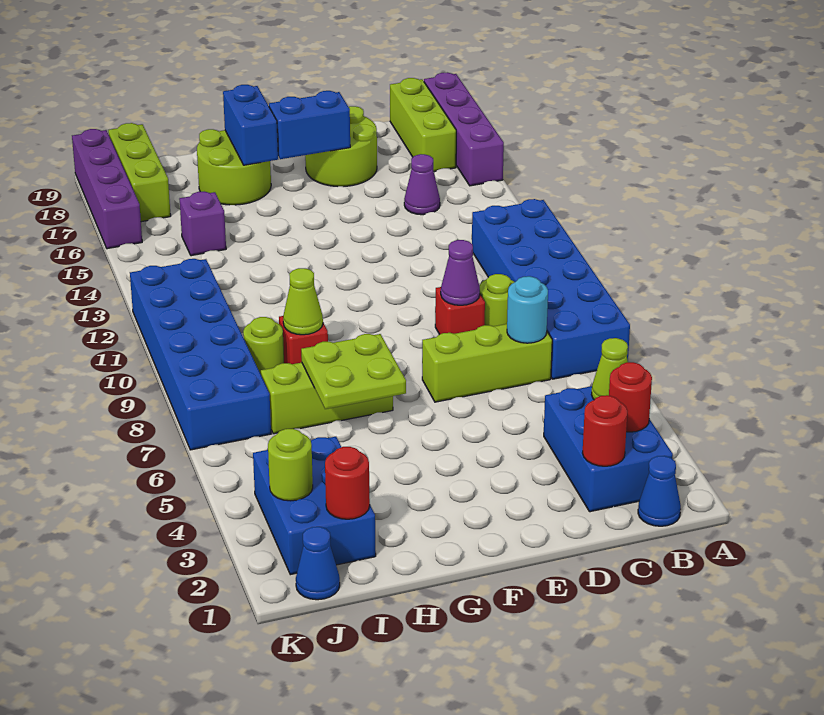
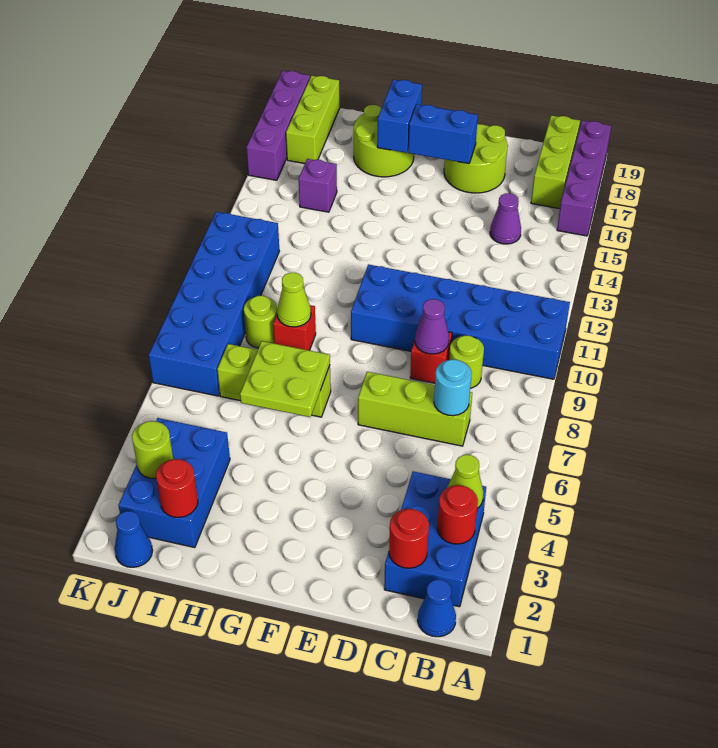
blue brick A7:B12 level 1 -> blue brick A10:F11 level 1

